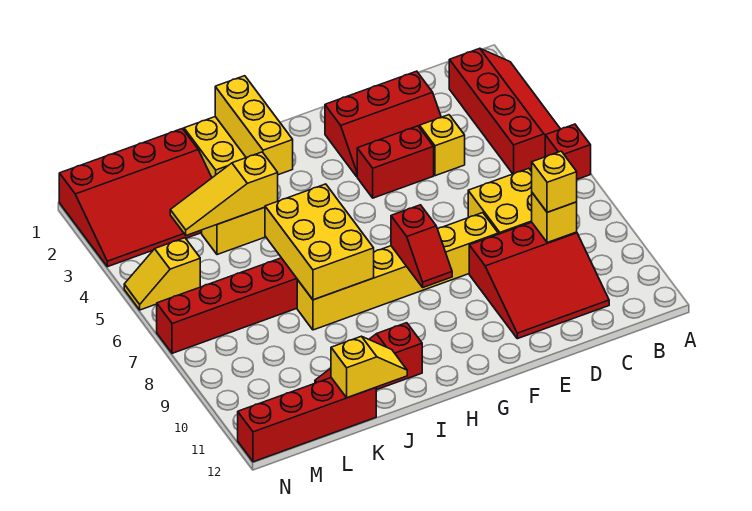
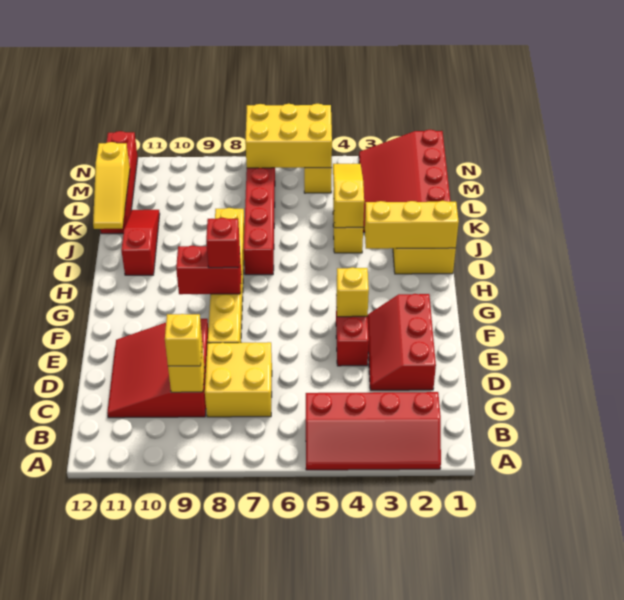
red brick A6 level 1 -> red brick G8 level 3
yellow brick D4 level 1 -> yellow brick F4 level 2
red slope G8:G9 level 2 top 8 -> red brick G8:G9 level 2
yellow brick I6:J8 level 2 -> yellow brick M5:N7 level 2
yellow slope J12:K12 level 2 top K -> yellow slope J12:L12 level 2 top L

